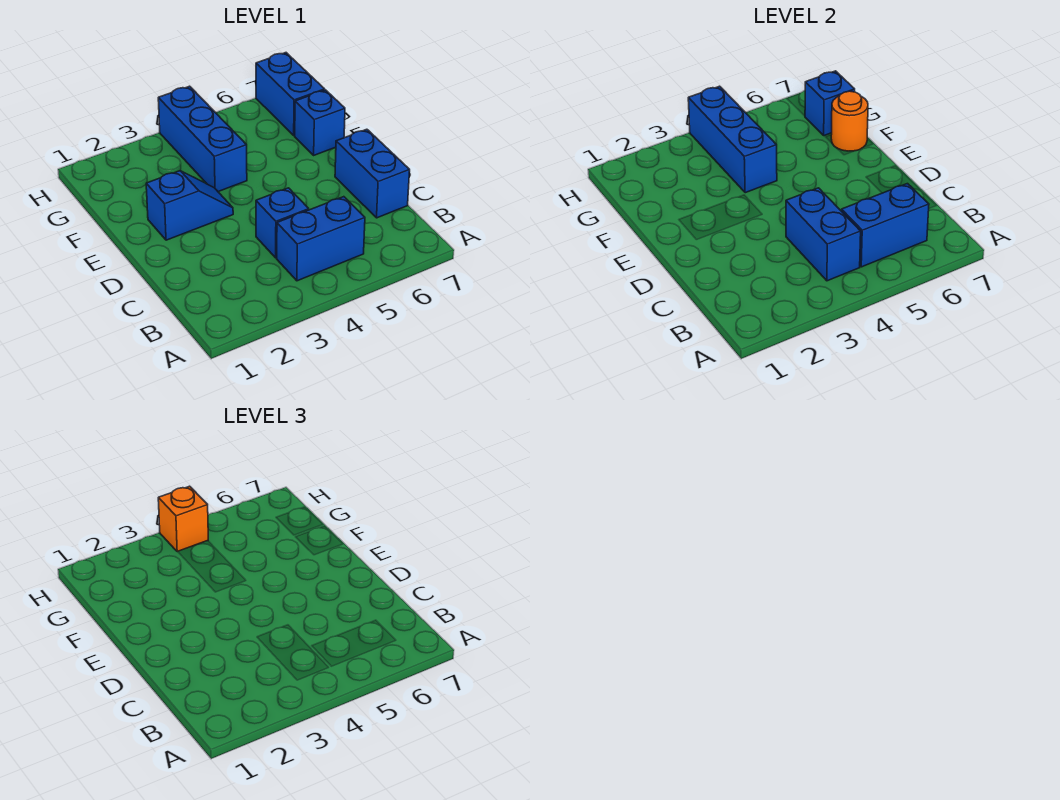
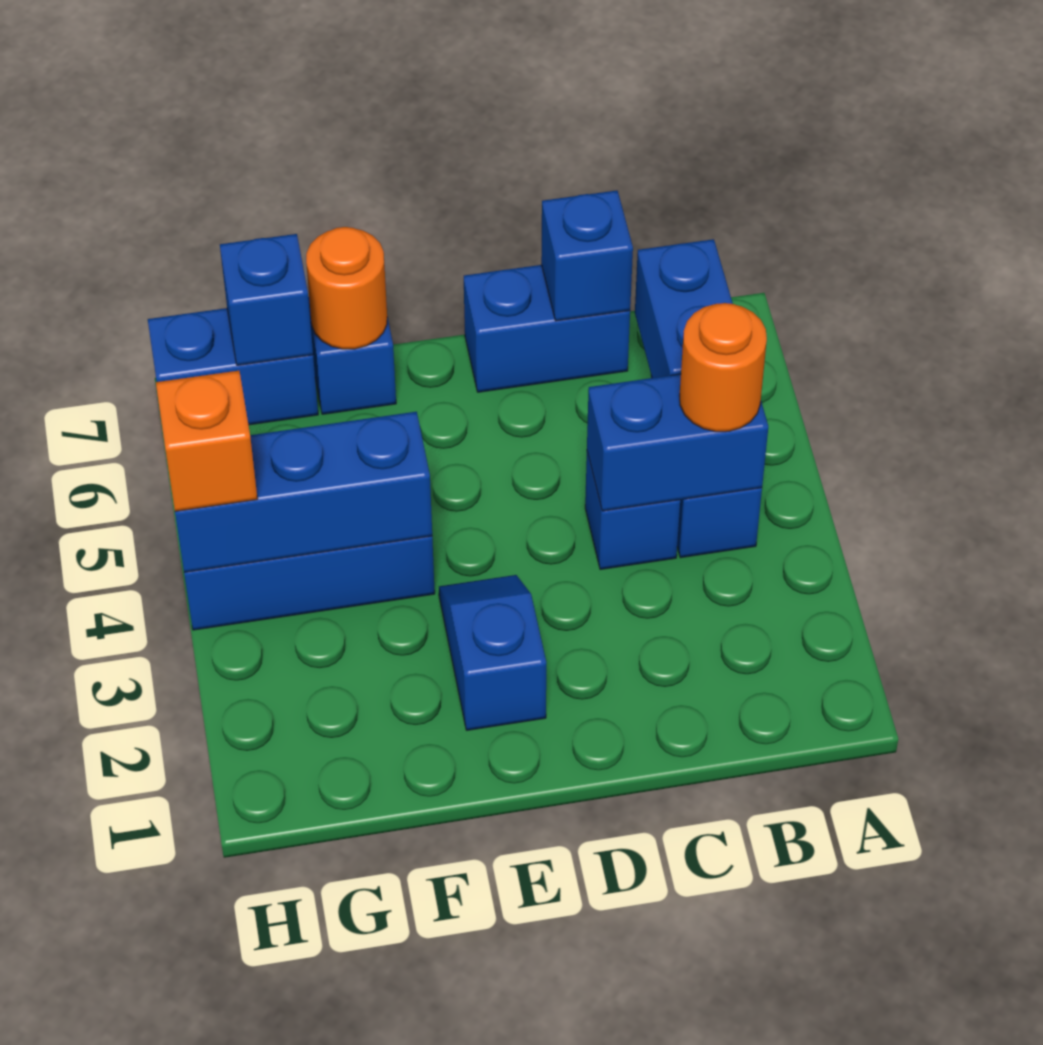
none -> orange round brick B4 level 3
none -> blue brick C7 level 2

